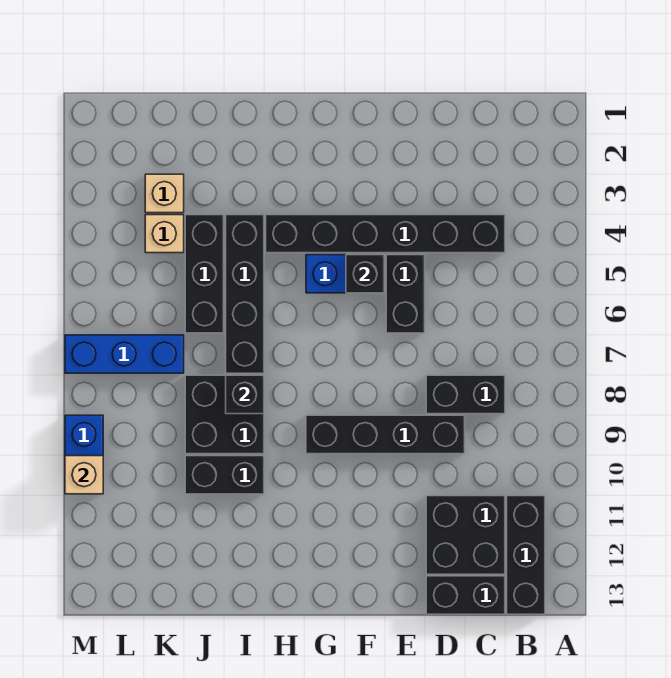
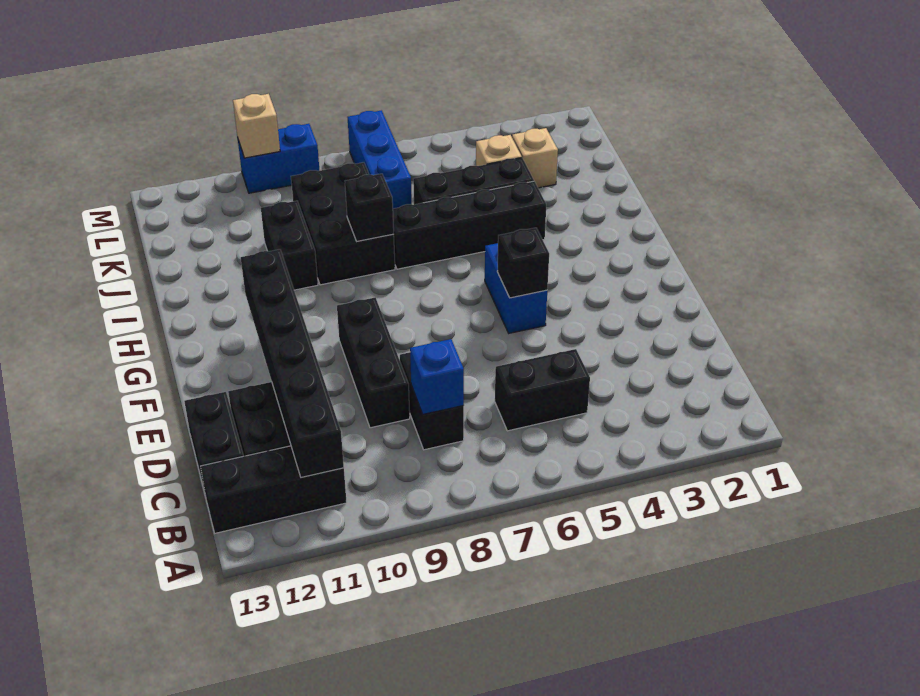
black brick C4:H4 level 1 -> black brick B11:G11 level 2
none -> blue brick C8 level 2
black brick D9:G9 level 1 -> black brick D9:F9 level 1
black brick E5:E6 level 1 -> black brick C5:C6 level 1
black brick I8:J9 level 1 -> black brick I8:K9 level 1

